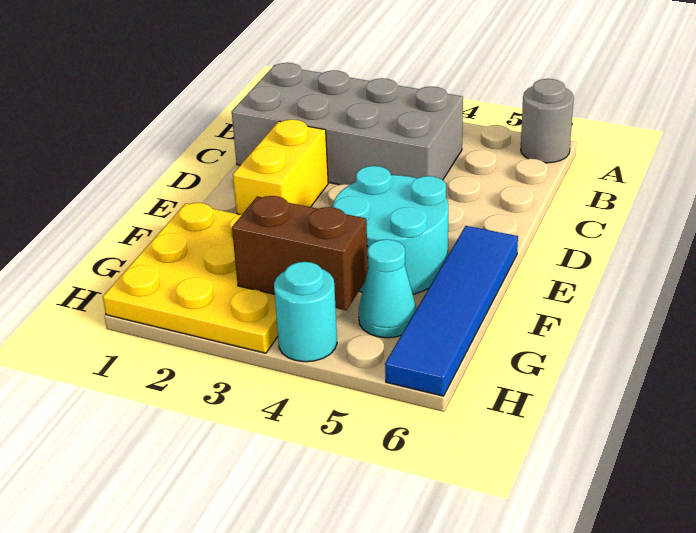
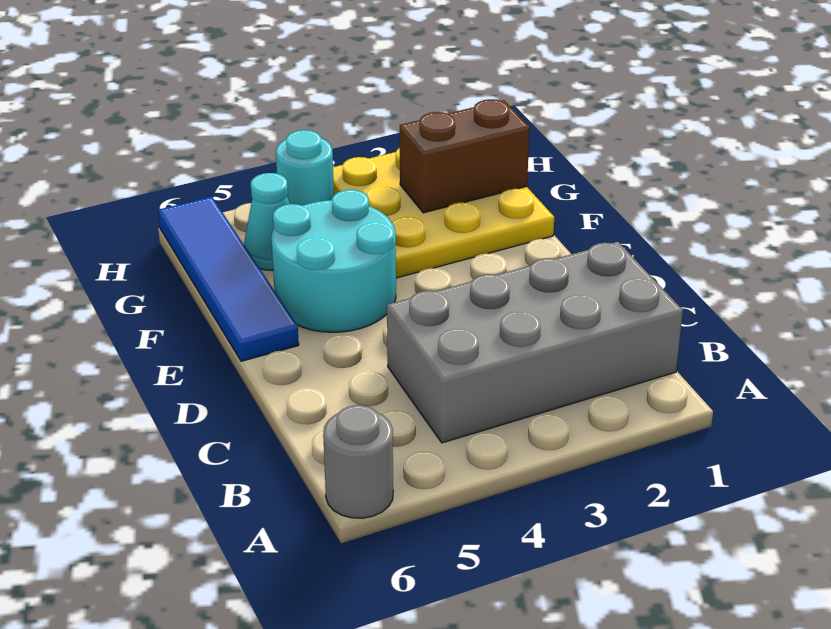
yellow brick D2:E2 level 1 -> none
brown brick G3:G4 level 2 -> brown brick G1:G2 level 2

